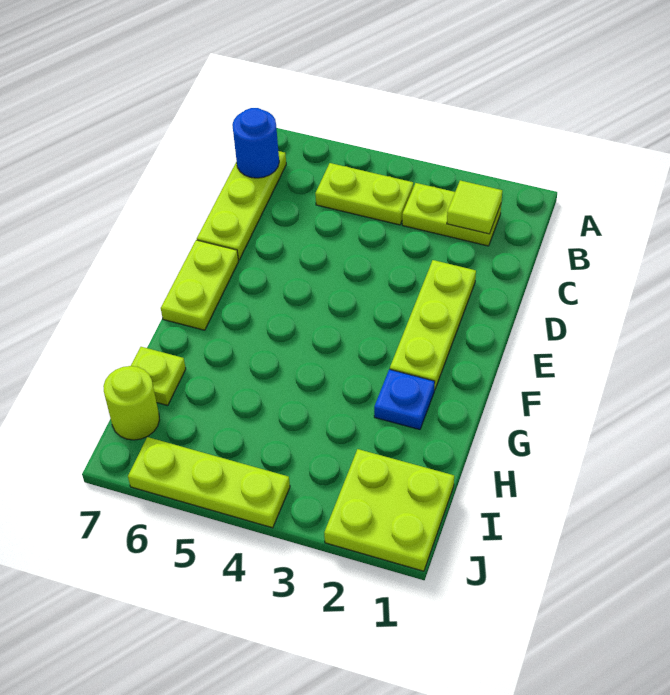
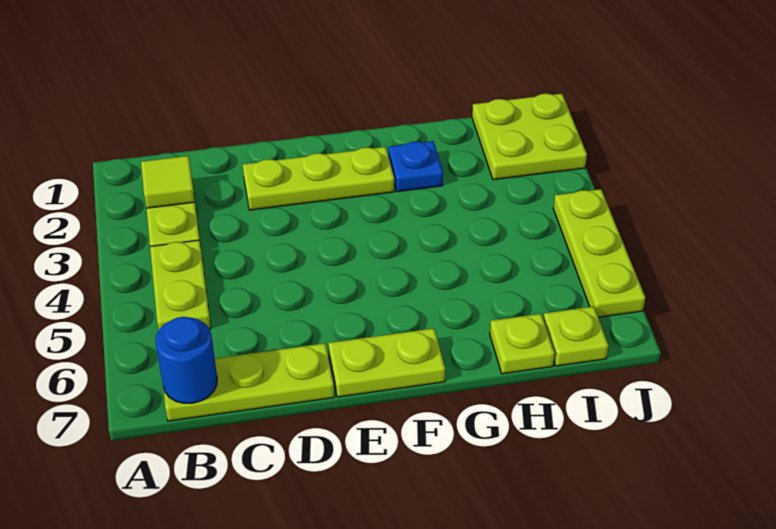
lime round brick I7 level 1 -> lime plate I7 level 1

